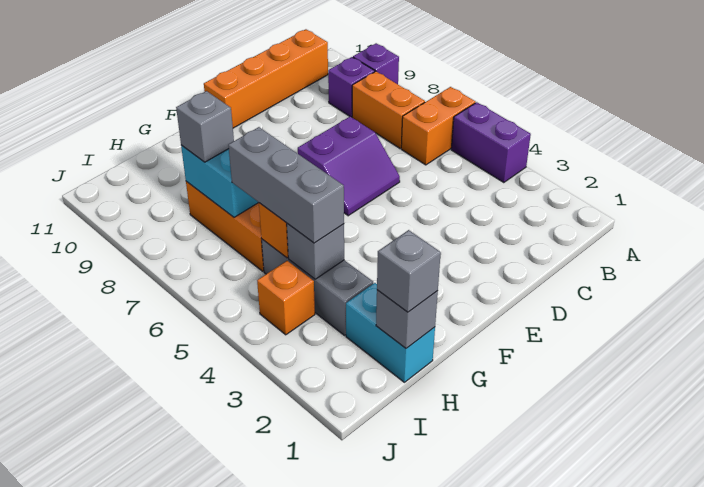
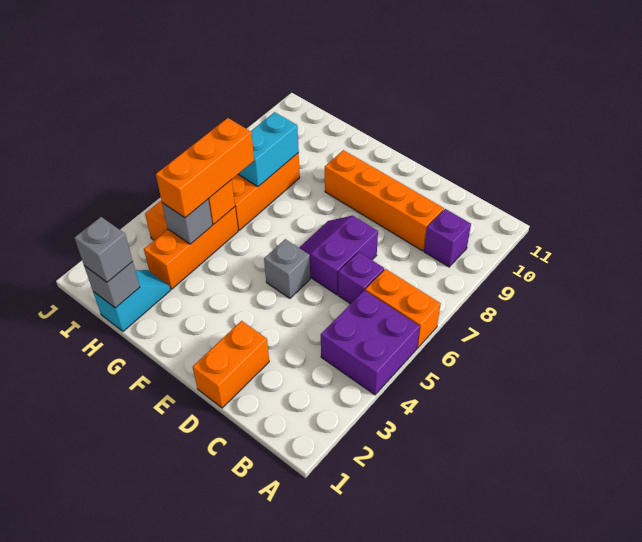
purple brick A4:A5 level 1 -> purple brick A4:B5 level 1
purple brick A9 level 1 -> purple brick C6 level 1
orange brick B7:B8 level 1 -> orange brick D1:D2 level 1
orange brick B11:E11 level 1 -> orange brick C9:F9 level 1
purple slope D6:E7 level 1 top 7 -> purple slope D6:E7 level 1 top D
cyan brick H1:H2 level 1 -> cyan slope H1:H2 level 1 top 1
grey brick H3:H5 level 1 -> orange brick H3:H5 level 1
grey brick H4:H6 level 3 -> orange brick H4:H6 level 3
grey brick H8 level 3 -> grey brick E5 level 1

